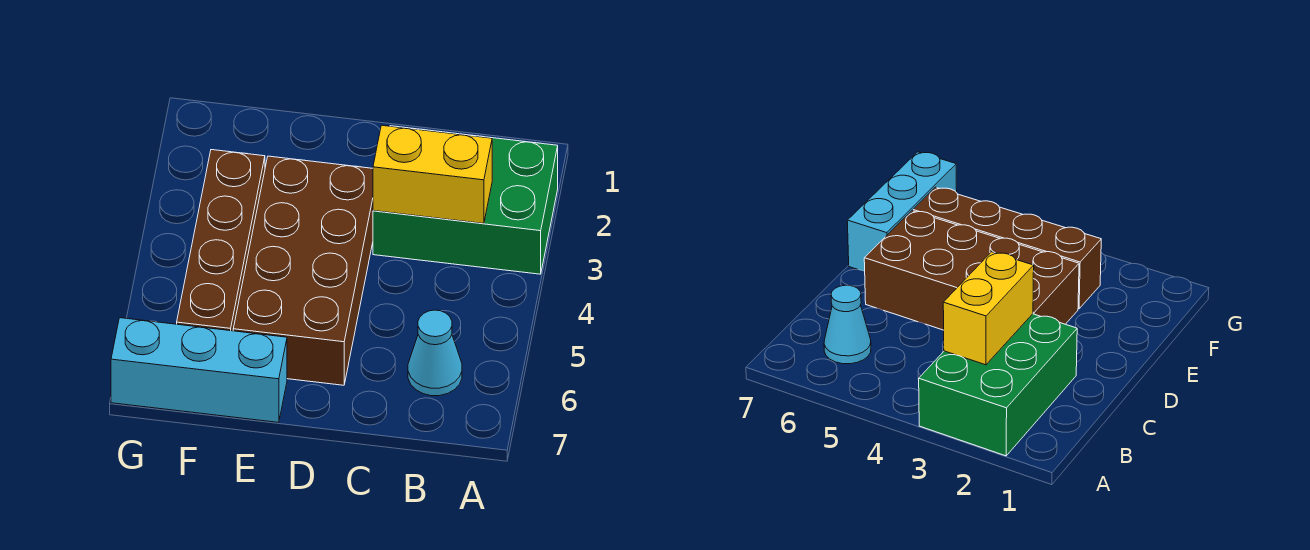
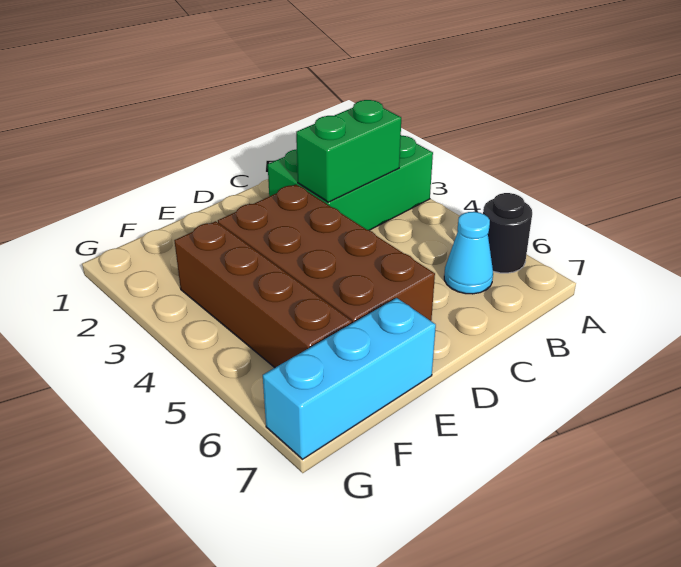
none -> black round brick A6 level 1
yellow brick B3:C3 level 2 -> green brick B3:C3 level 2

